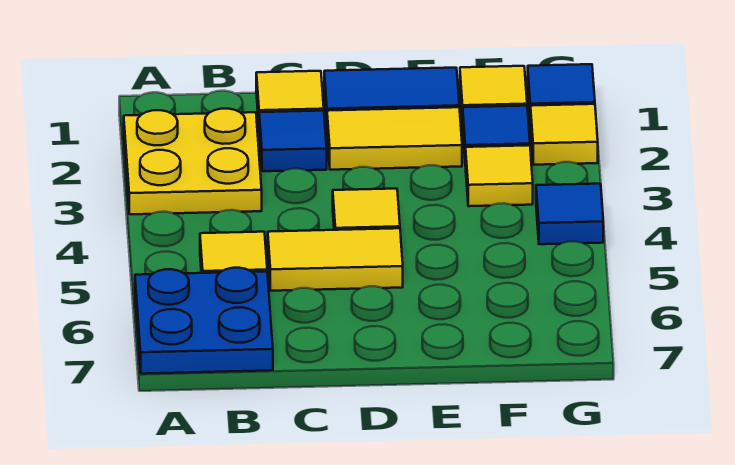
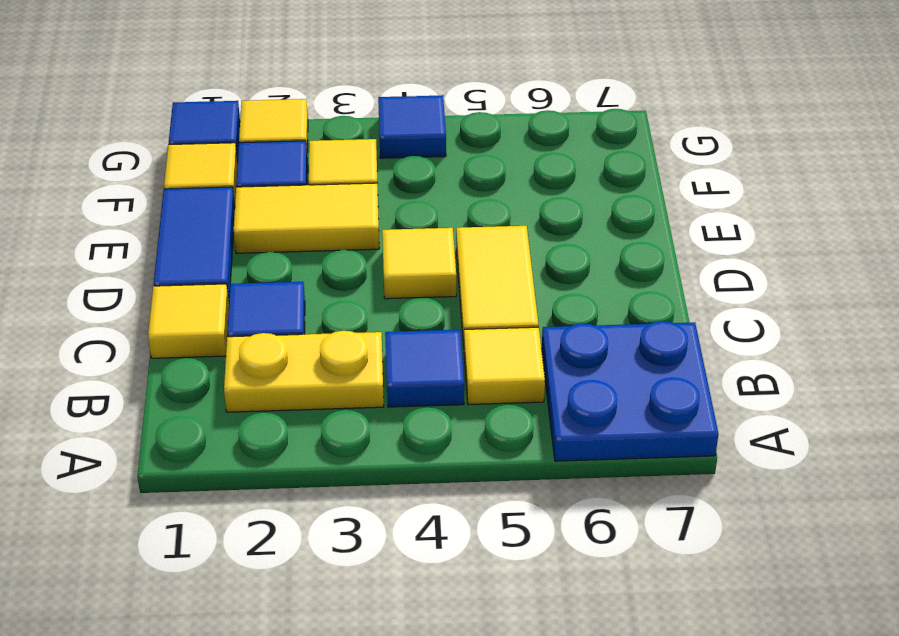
yellow plate A2:B3 level 1 -> yellow plate B2:B3 level 1
none -> blue tile B4 level 1
yellow tile D2:E2 level 1 -> yellow tile E2:E3 level 1

